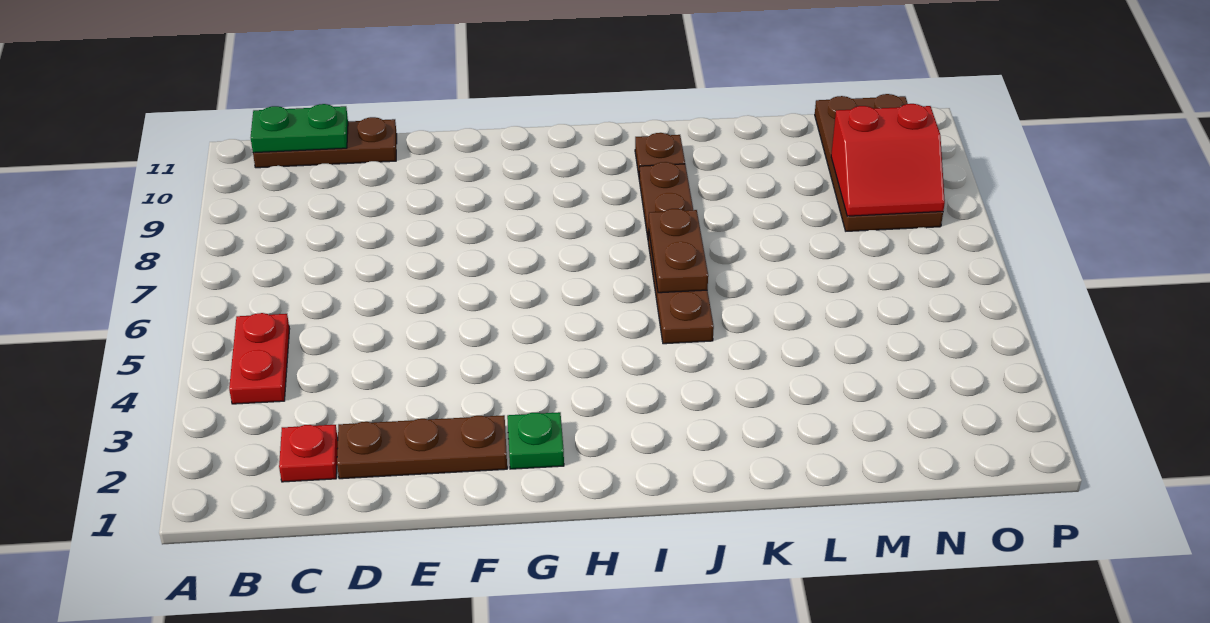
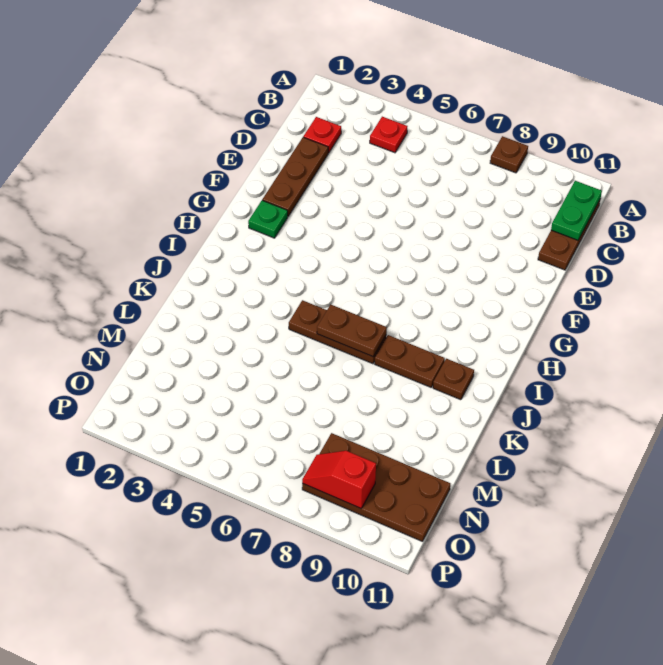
none -> brown plate A8 level 1
red plate B4:B5 level 1 -> red plate B4 level 1
red slope N8:O9 level 2 top 9 -> red slope O8:O9 level 2 top 9

